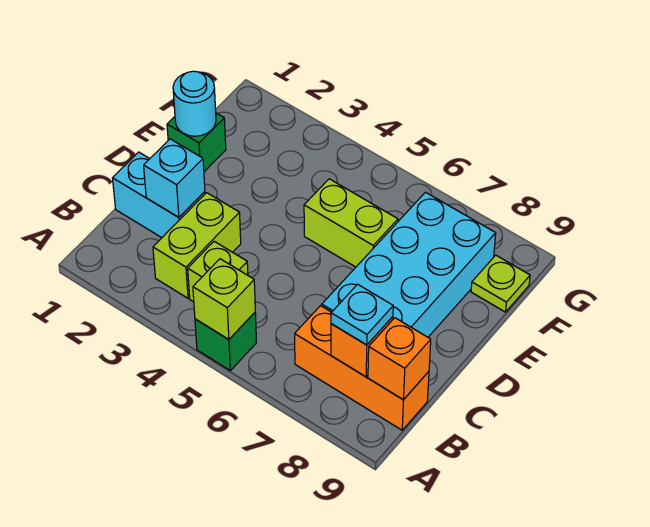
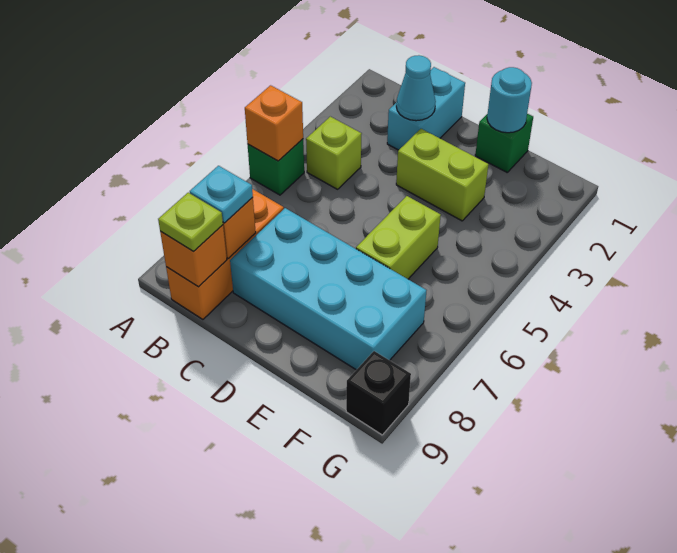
lime brick A5 level 2 -> orange brick A5 level 2
lime brick B3:C3 level 1 -> lime brick D3:E3 level 1
cyan brick C2 level 2 -> cyan cone C2 level 2
lime plate F9 level 1 -> lime plate B9 level 3
none -> black brick G9 level 1

